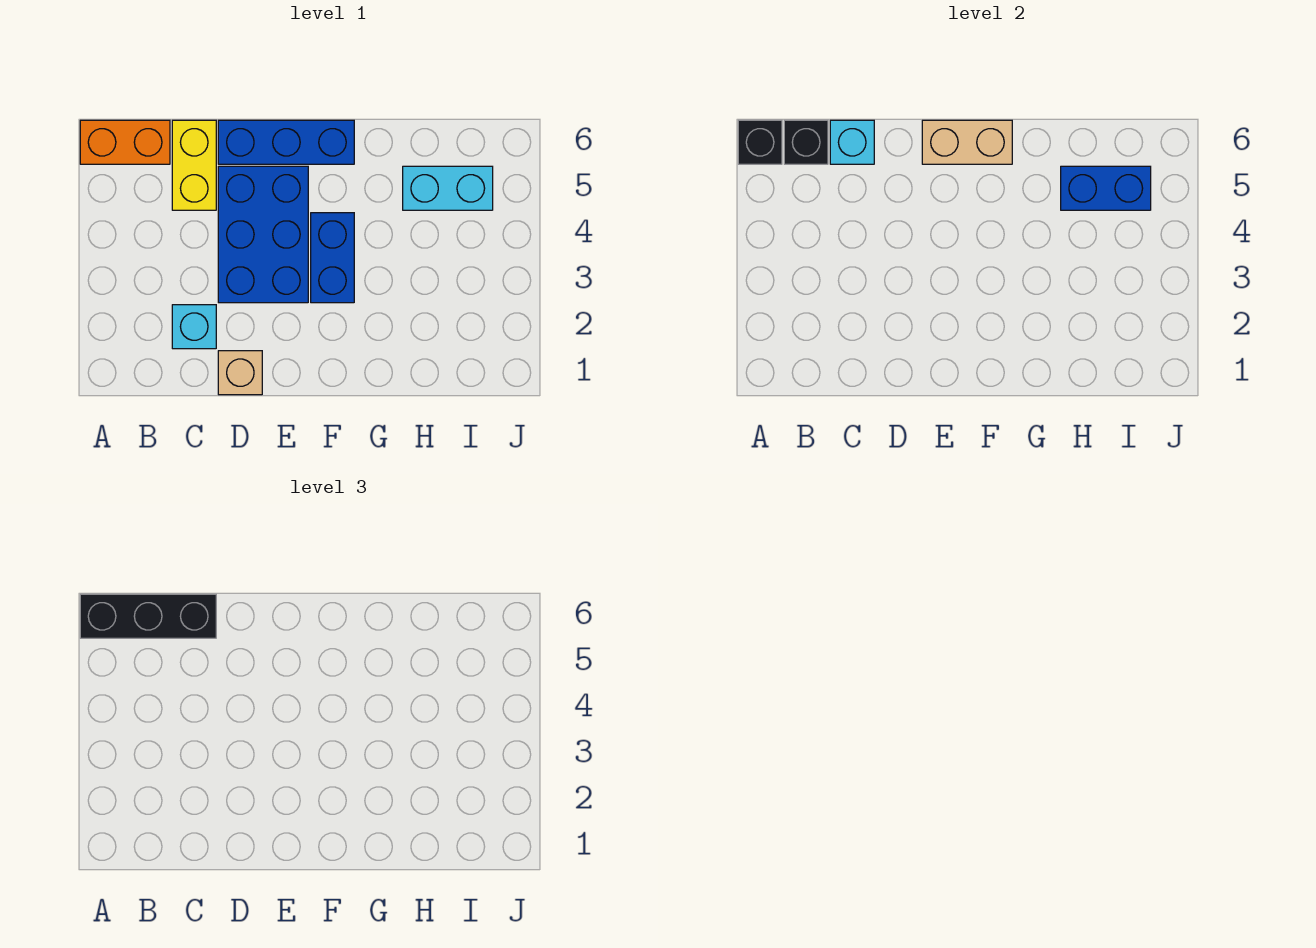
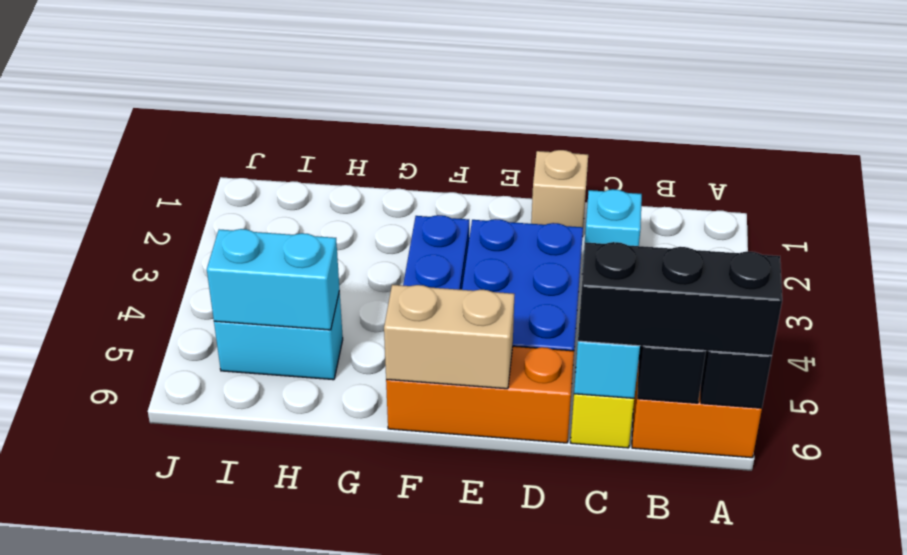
blue brick D6:F6 level 1 -> orange brick D6:F6 level 1
blue brick H5:I5 level 2 -> cyan brick H5:I5 level 2

